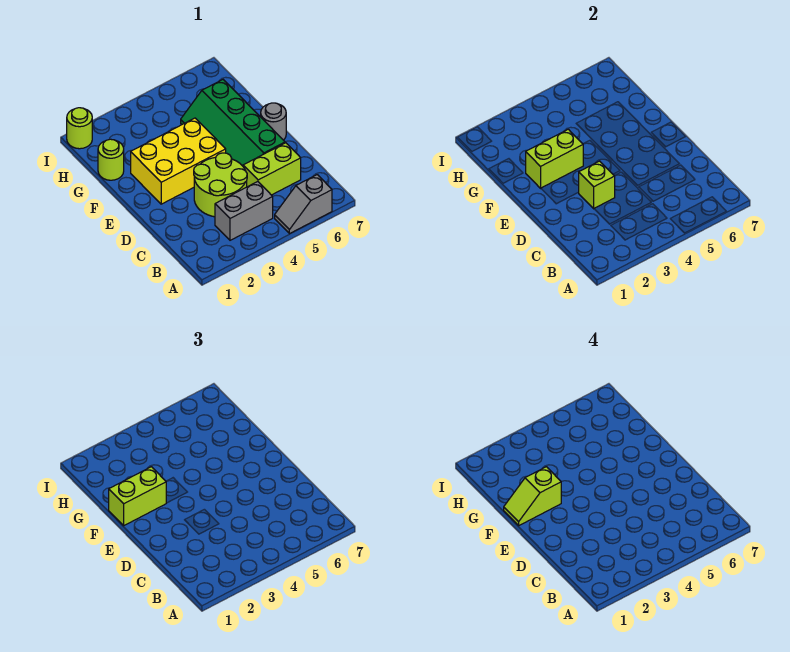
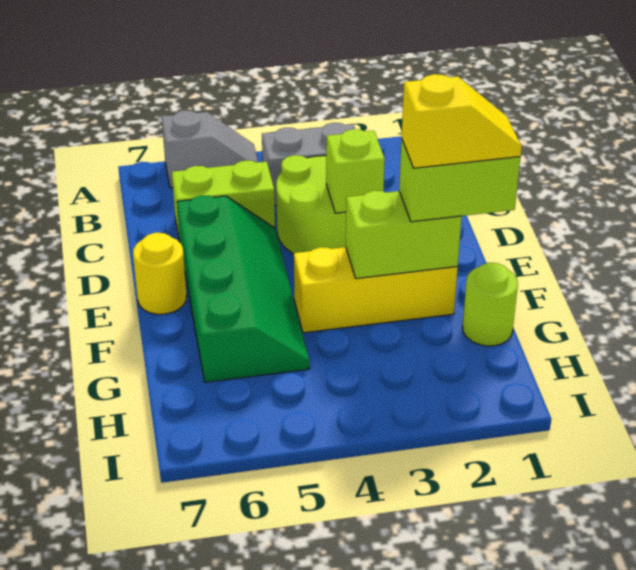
yellow brick E2:F4 level 1 -> yellow brick F2:F4 level 1
grey round brick E7 level 1 -> yellow round brick E7 level 1
lime slope F1:F2 level 4 top 2 -> yellow slope F1:F2 level 4 top 2
lime round brick I1 level 1 -> none

